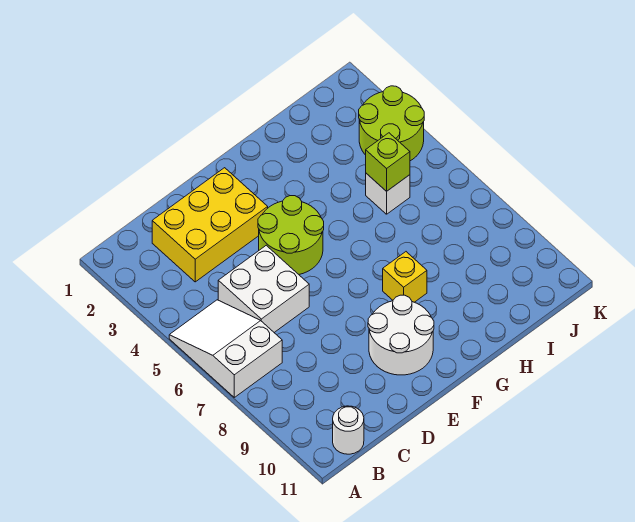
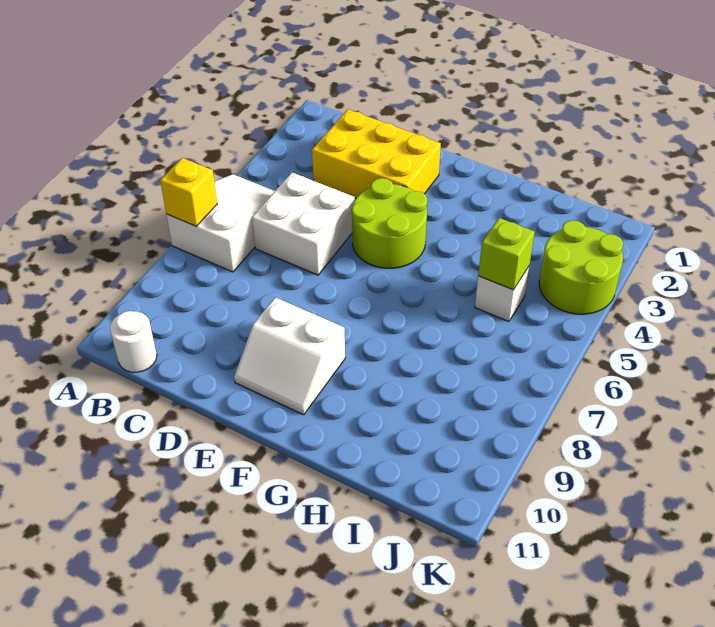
white round brick E9:F10 level 1 -> white slope E9:F10 level 1 top 9
yellow brick G8 level 1 -> yellow brick A7 level 2

